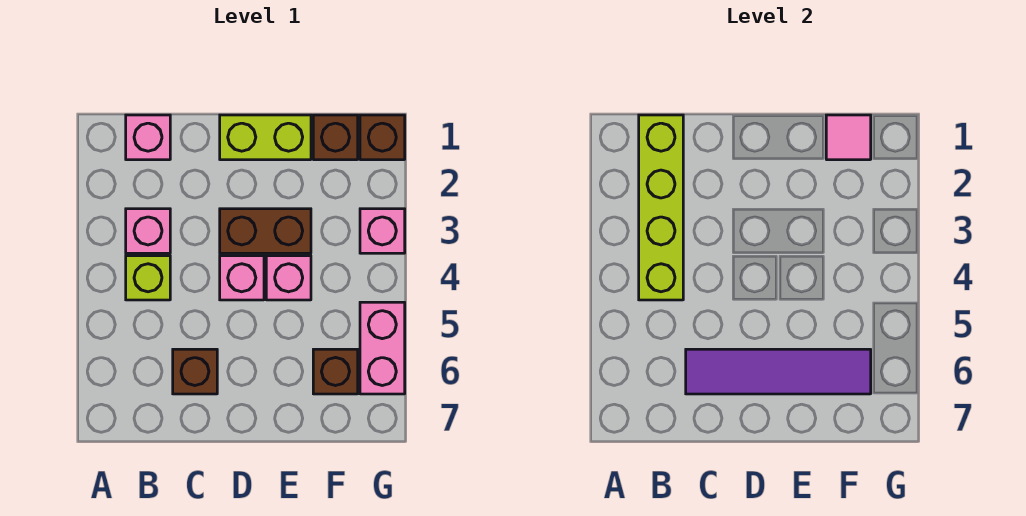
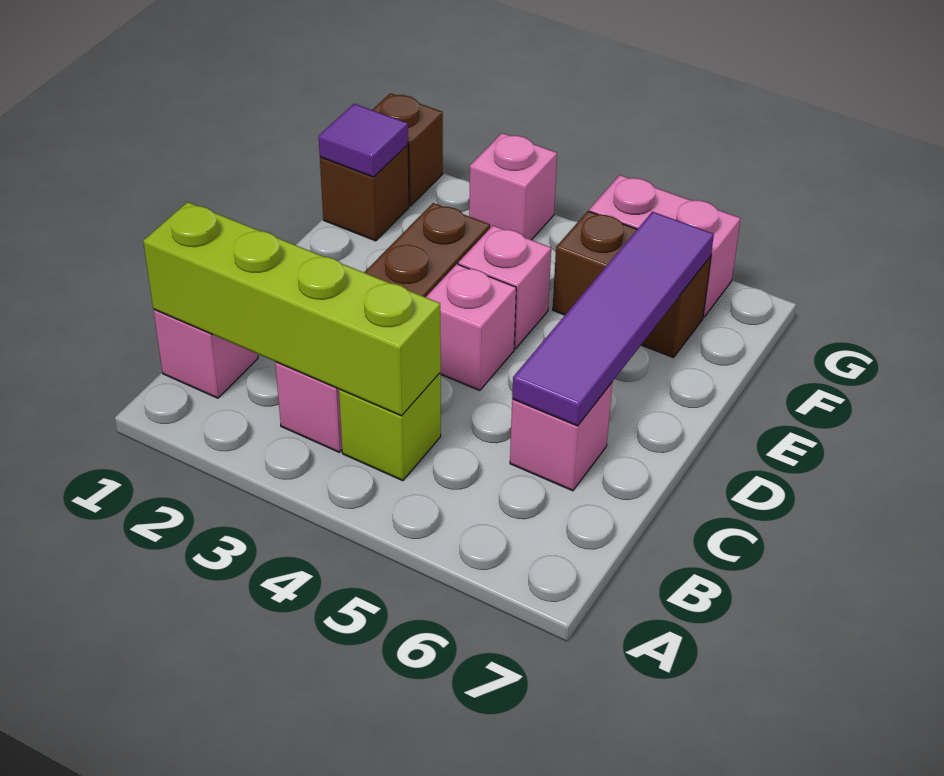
brown brick C6 level 1 -> pink brick C6 level 1
lime brick D1:E1 level 1 -> none
pink tile F1 level 2 -> purple tile F1 level 2
brown brick F6 level 1 -> brown brick F5:F6 level 1

